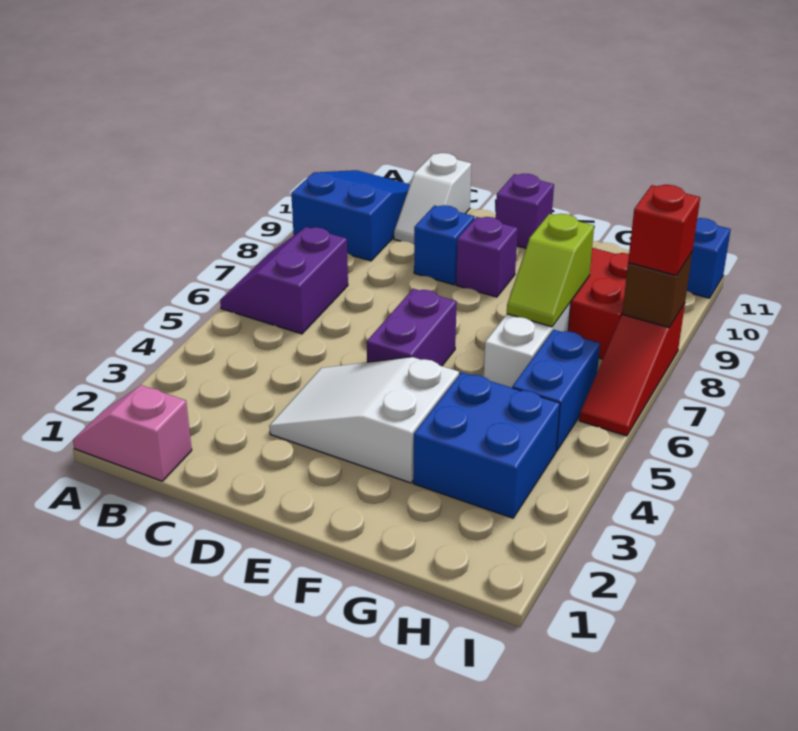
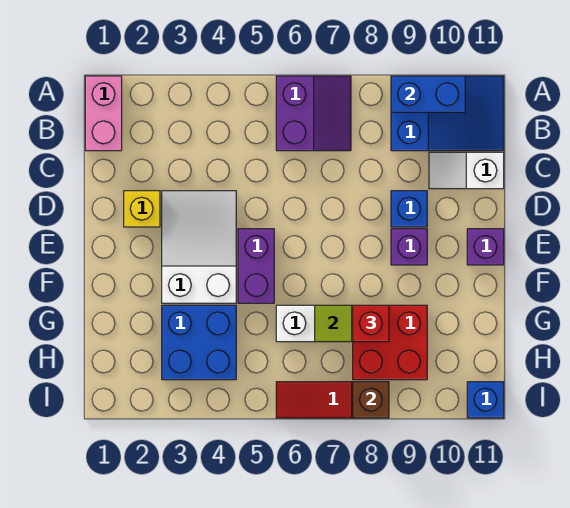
pink slope A1:B1 level 1 top B -> pink brick A1:B1 level 1
purple slope A6:B7 level 1 top B -> purple slope A6:B7 level 1 top 6
none -> yellow brick D2 level 1
purple brick E5:E6 level 1 -> purple brick E5:F5 level 1
blue brick H5:H6 level 1 -> blue brick A9:A10 level 2
red brick I8 level 3 -> red brick G8 level 3

